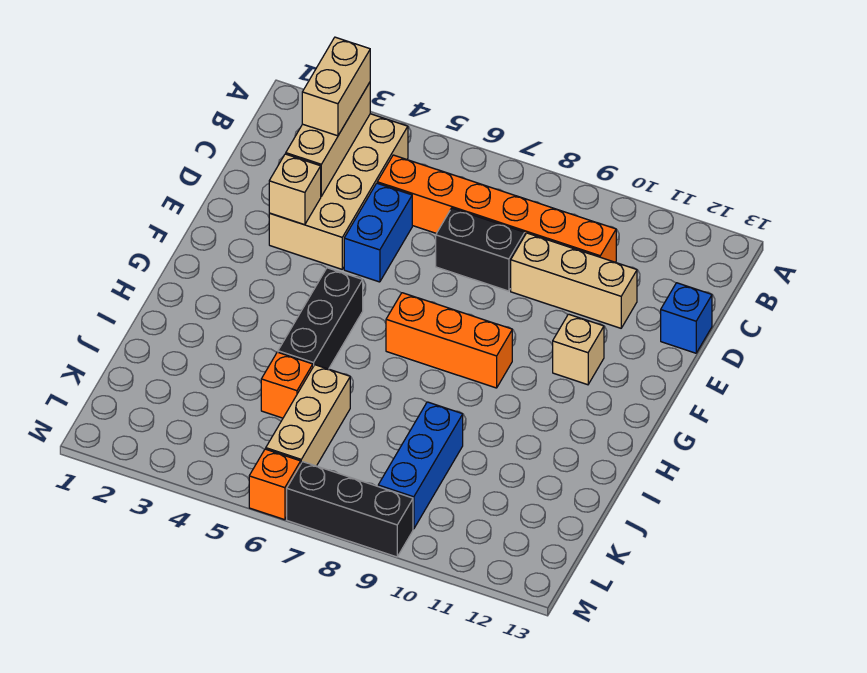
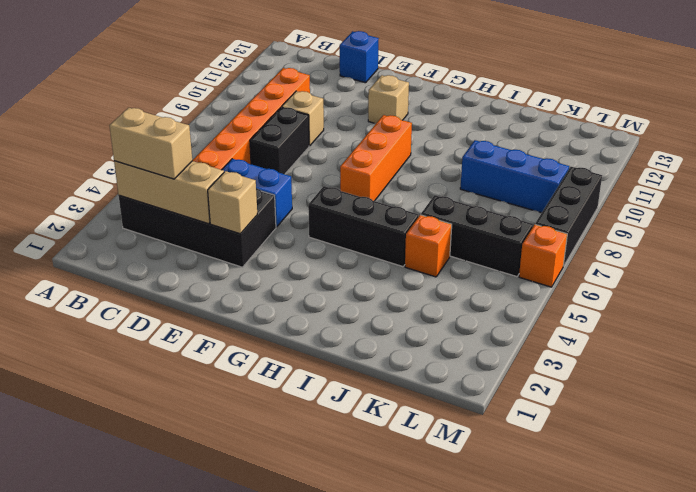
tan brick B3:E4 level 1 -> black brick B3:E4 level 1
tan brick D9:D11 level 1 -> tan brick D9 level 1
tan brick J6:L6 level 1 -> black brick J6:L6 level 1

